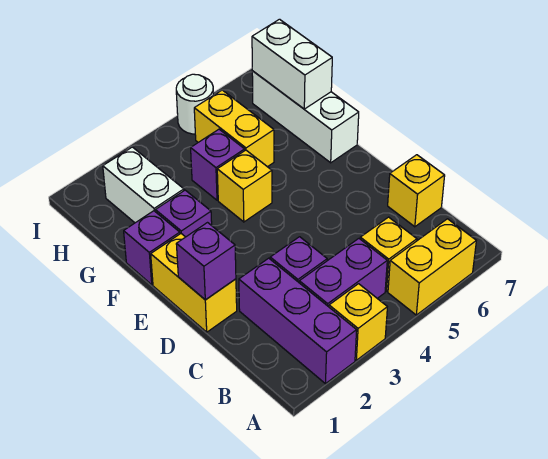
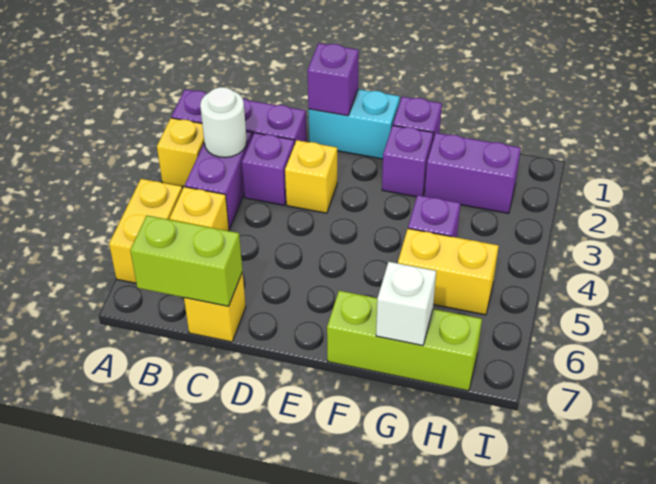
none -> lime brick B7:C7 level 2
yellow brick D1:E1 level 1 -> cyan brick D1:E1 level 1
yellow brick F4 level 1 -> yellow brick D3 level 1
white brick F7:H7 level 1 -> lime brick F7:H7 level 1
white brick G2:H2 level 1 -> purple brick G2:H2 level 1
white brick G7:H7 level 2 -> white brick G7 level 2
white round brick I5 level 1 -> white round brick B3 level 2

